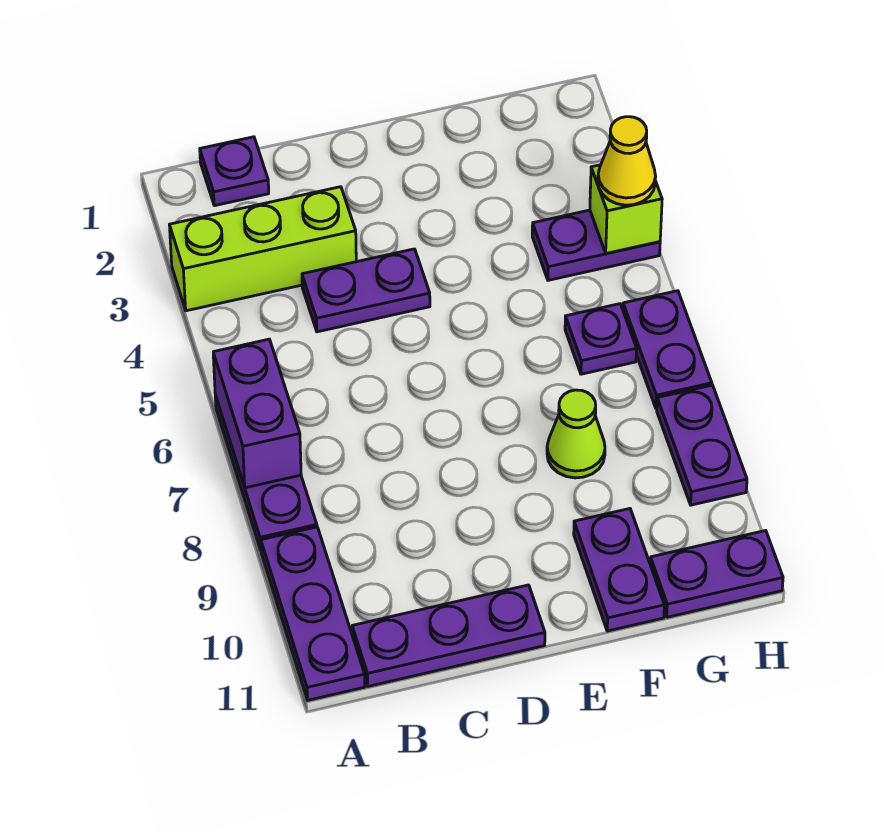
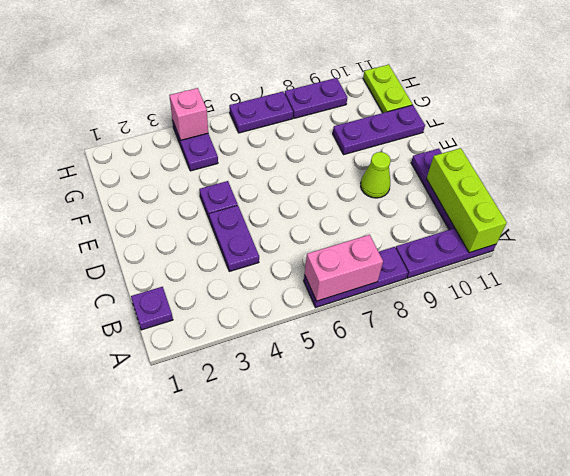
lime brick A3:C3 level 1 -> lime brick A11:C11 level 2
purple brick A6:A7 level 2 -> pink brick A6:A7 level 2
lime cone F8 level 1 -> lime cone D9 level 1
purple plate F10:F11 level 1 -> purple plate F9:F11 level 1
purple plate G6 level 1 -> purple plate E4 level 1
purple plate G11:H11 level 1 -> lime plate G11:H11 level 1
lime brick H4 level 2 -> pink brick H4 level 2
yellow cone H4 level 3 -> none

